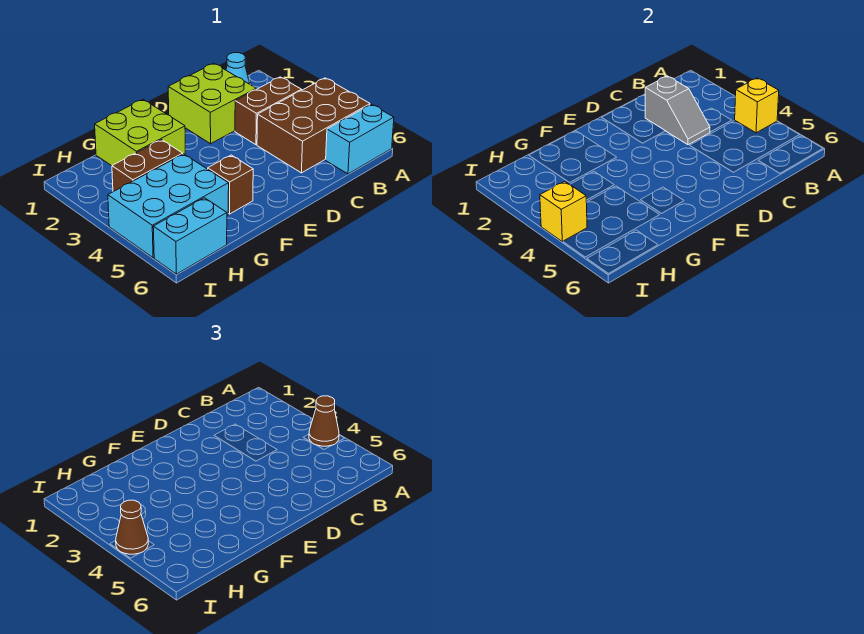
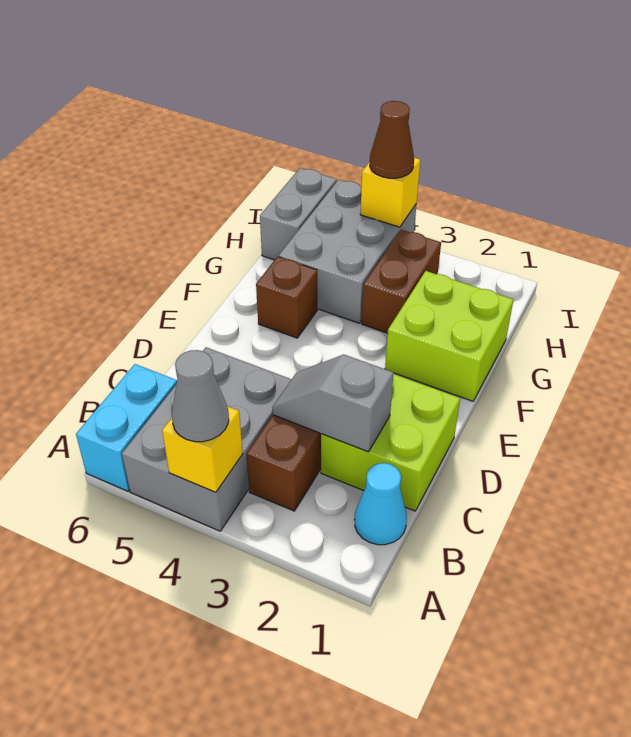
brown brick A4:C5 level 1 -> grey brick A4:C5 level 1
brown cone A4 level 3 -> grey cone A4 level 3
cyan brick G4:I5 level 1 -> grey brick G4:I5 level 1
cyan brick H6:I6 level 1 -> grey brick H6:I6 level 1

